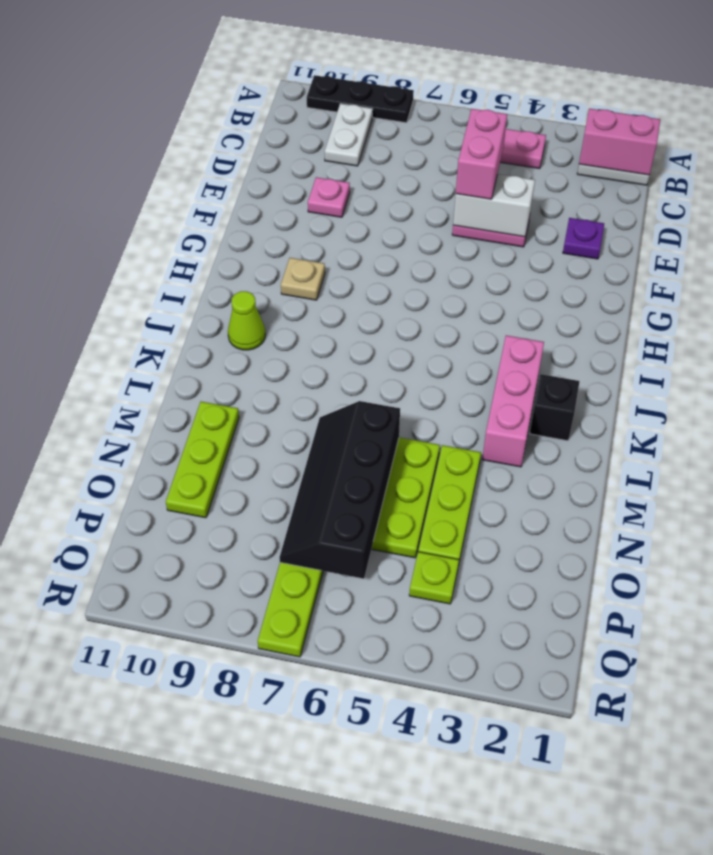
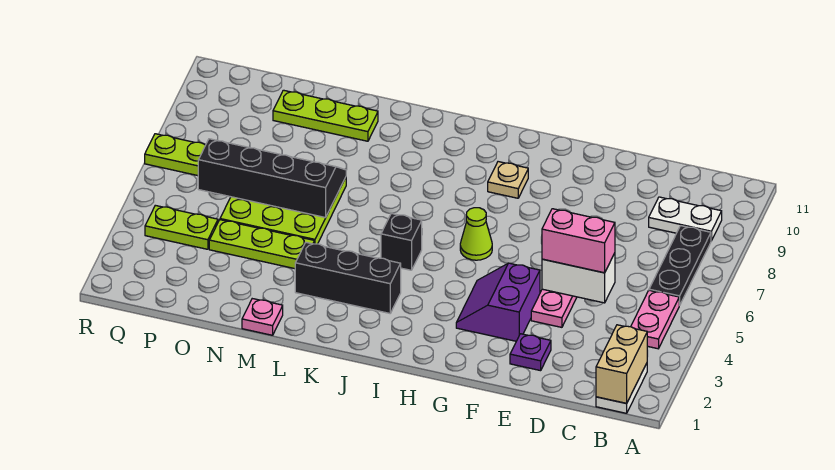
black plate A8:A10 level 1 -> black plate B6:B8 level 1
pink brick B1:B2 level 2 -> tan brick B1:B2 level 2
white brick E4:E5 level 2 -> white brick D5:E5 level 2
pink plate E9 level 1 -> pink plate M1 level 1
none -> purple slope F3:G4 level 1 top F
pink brick J3:L3 level 1 -> black brick J3:L3 level 1
lime cone J10 level 1 -> lime cone H6 level 1
black brick K2 level 1 -> black brick J5 level 1
lime plate P4 level 1 -> lime plate P4:Q4 level 1

